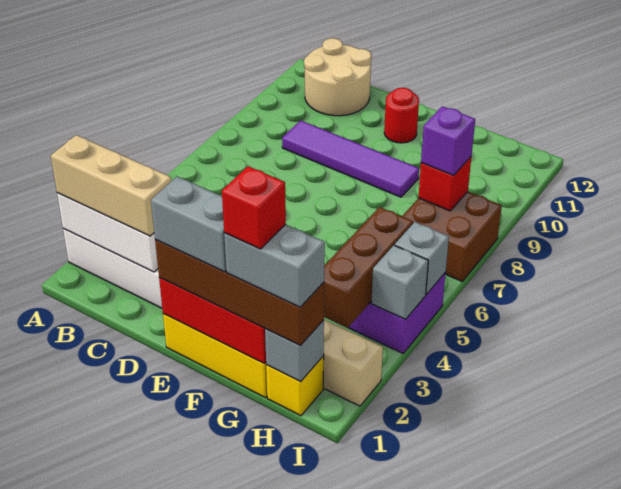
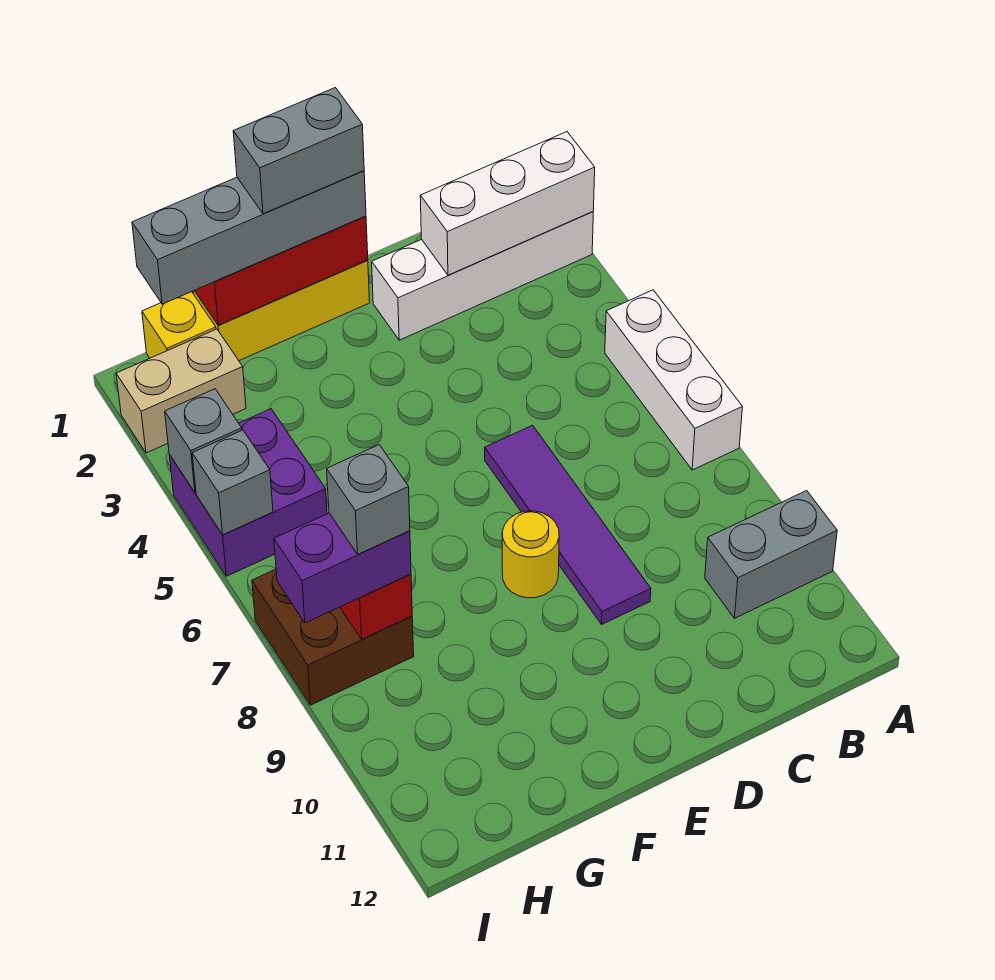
tan brick A2:C2 level 3 -> none
none -> white brick A5:A7 level 1
tan round brick B11:C12 level 1 -> none
purple tile C9:F9 level 1 -> purple tile D6:D9 level 1
brown brick E1:H1 level 3 -> grey brick E1:H1 level 3
none -> yellow round brick E8 level 1
red round brick E11 level 1 -> none
grey brick G1:H1 level 4 -> grey brick A10:B10 level 1
red brick G1 level 5 -> none
grey brick H1 level 2 -> grey brick H8 level 4
brown brick H3:H5 level 2 -> none
purple brick H8 level 3 -> purple brick H8:I8 level 3

